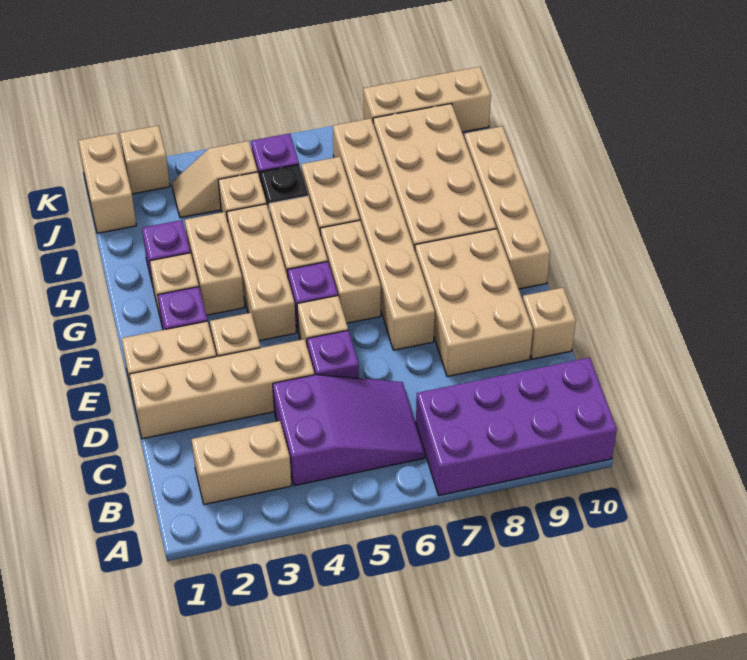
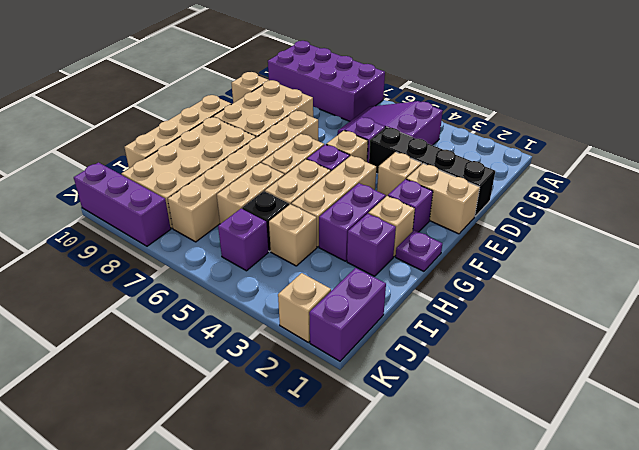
tan brick B2:B3 level 1 -> none
tan brick D1:D4 level 1 -> black brick D1:D4 level 1
none -> purple plate G1 level 1
tan brick G3:H3 level 1 -> purple brick G3:H3 level 1
tan brick J1:K1 level 1 -> purple brick J1:K1 level 1
tan slope J3:J4 level 1 top 4 -> none
tan brick K8:K10 level 1 -> purple brick K8:K10 level 1

